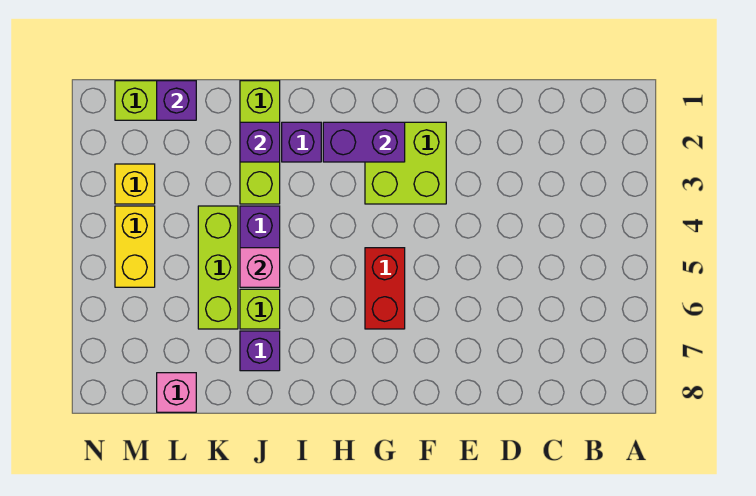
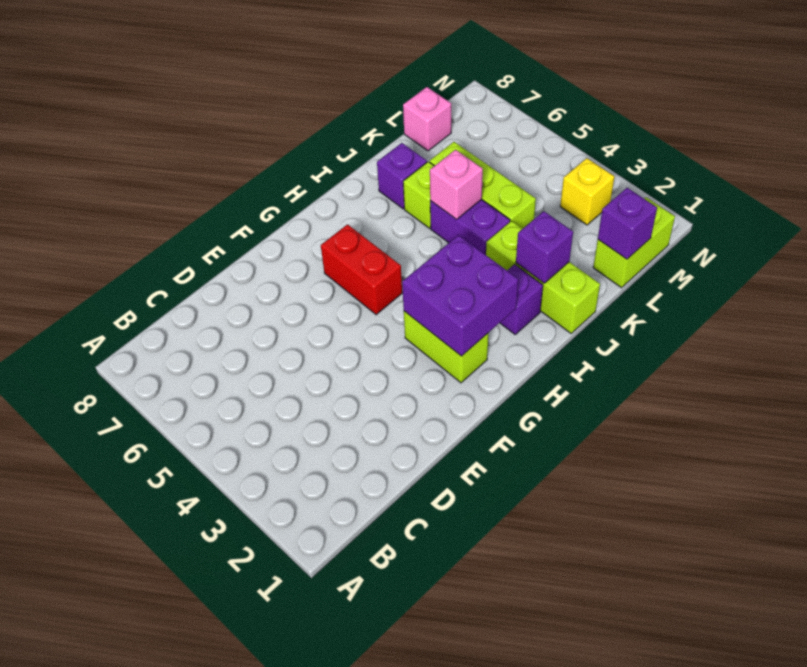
lime brick F2:G3 level 1 -> lime brick G2:G3 level 1
purple brick G2:H2 level 2 -> purple brick G2:H3 level 2
yellow brick M4:M5 level 1 -> none

